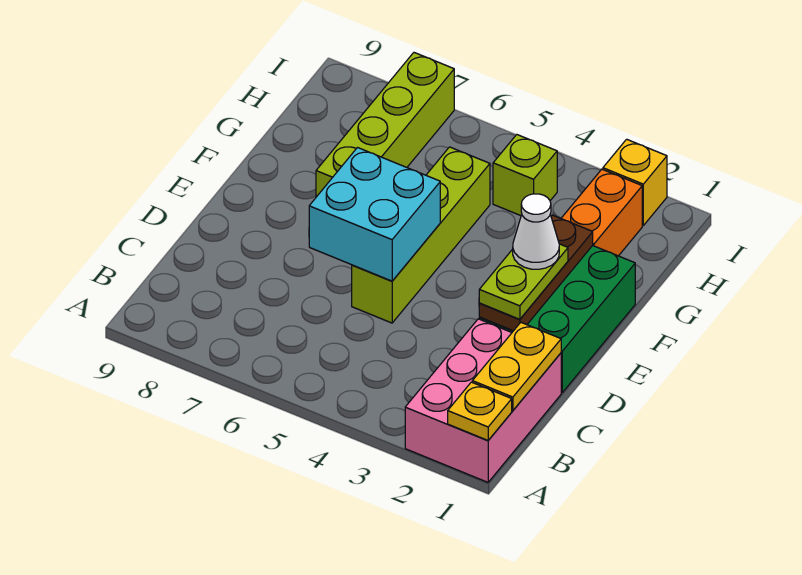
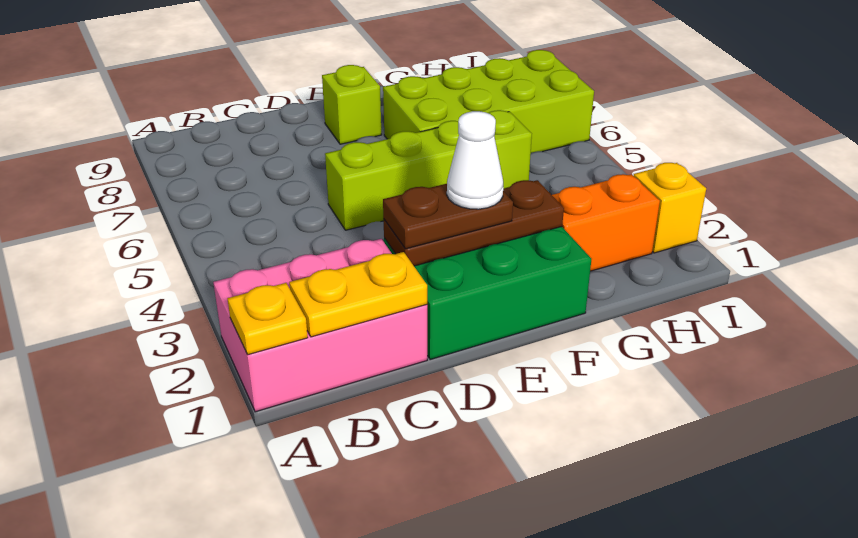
lime plate D2:E2 level 3 -> brown plate D2:E2 level 3
cyan brick D5:E6 level 2 -> none
lime brick F7:I7 level 1 -> lime brick F6:I7 level 1
lime brick H4 level 1 -> lime brick E8 level 1

